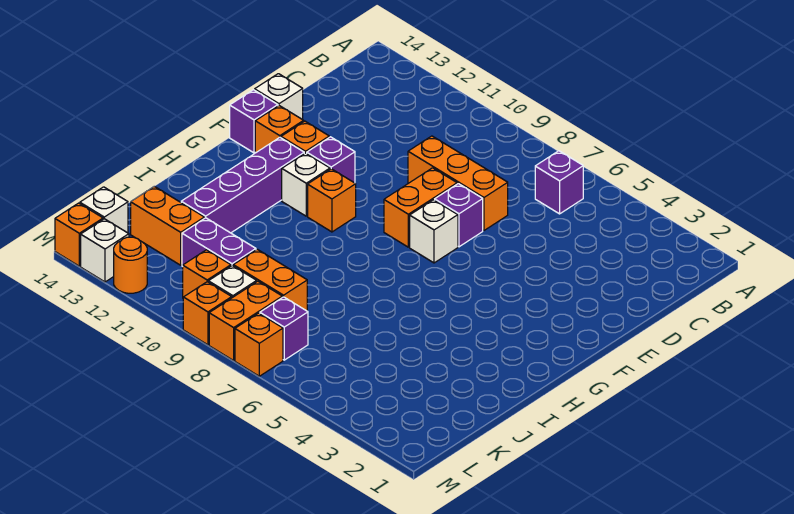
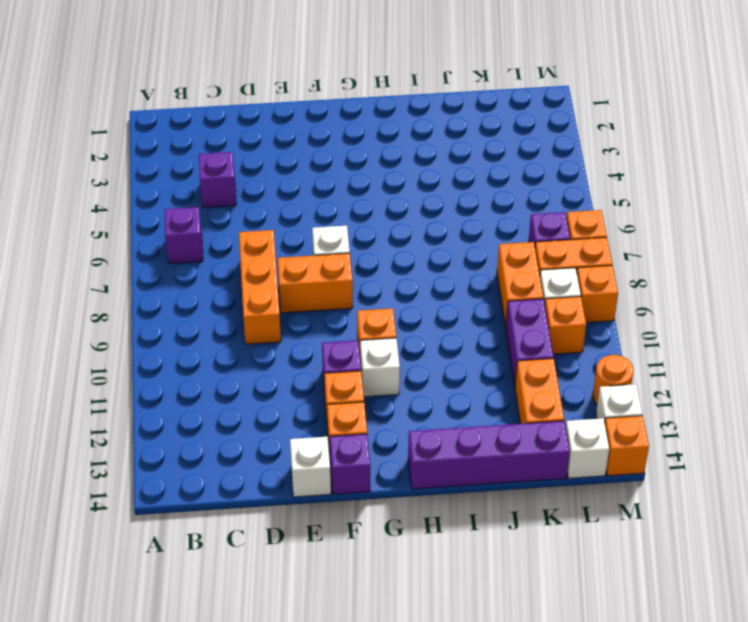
purple brick E7 level 1 -> purple brick C4 level 1
purple brick G12:J12 level 1 -> purple brick H14:K14 level 1

